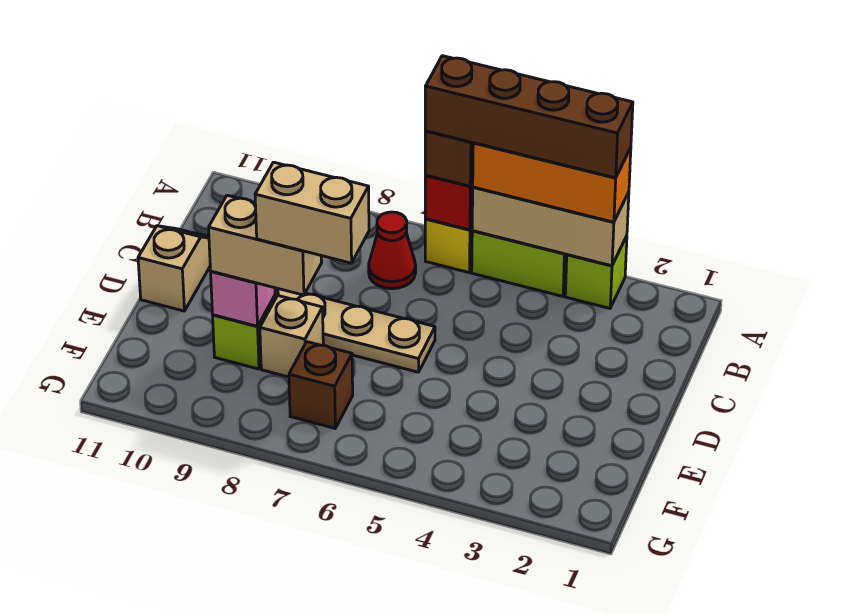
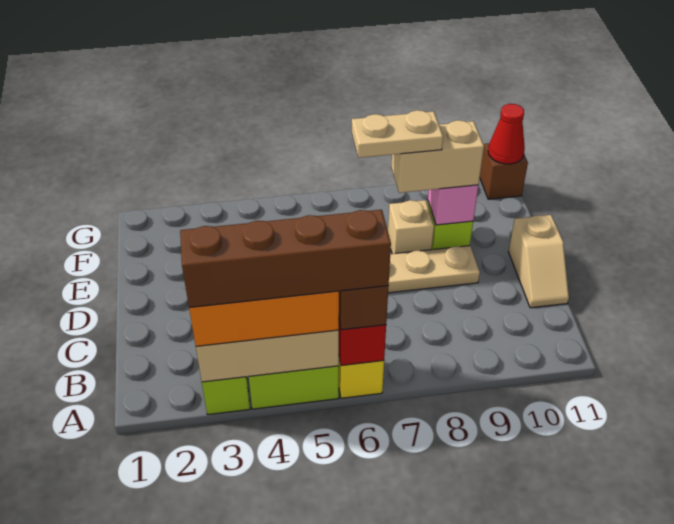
red cone B7 level 1 -> red cone G11 level 2
tan brick E7:E8 level 4 -> tan plate E7:E8 level 4
brown brick F7 level 1 -> brown brick G11 level 1

